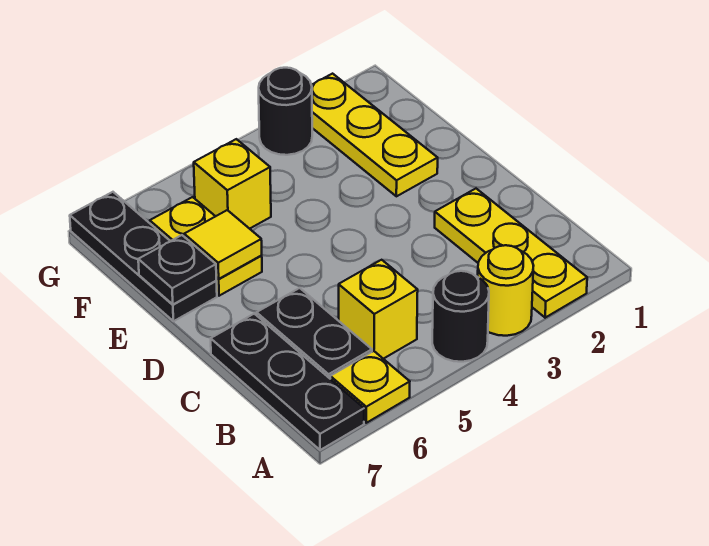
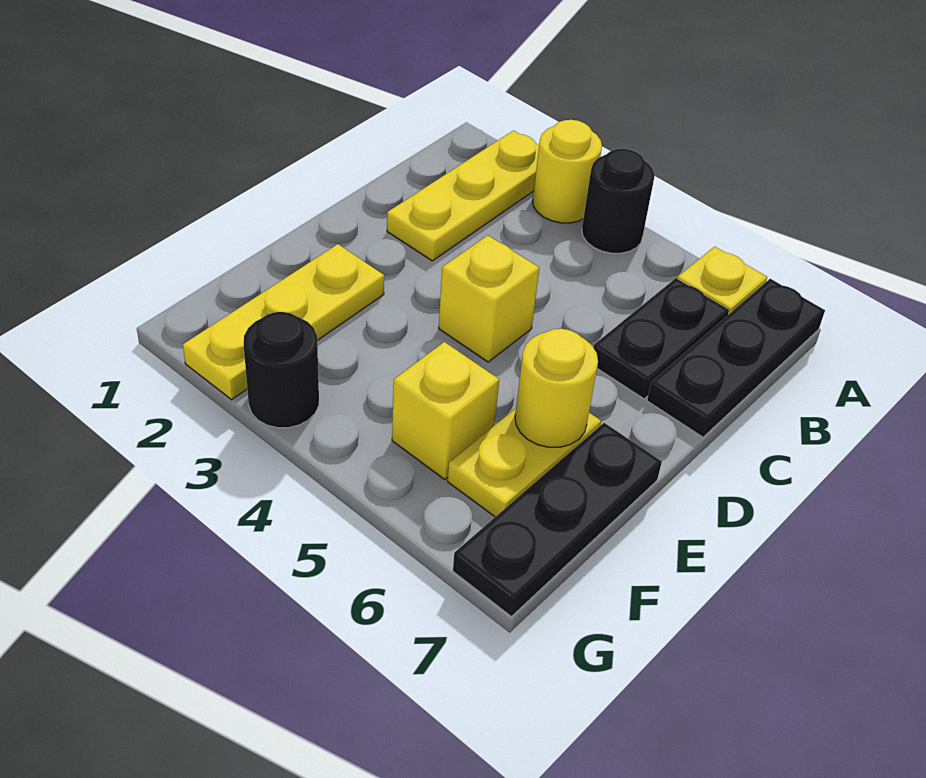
yellow brick B5 level 1 -> yellow brick D4 level 1
yellow tile E6 level 2 -> yellow round brick E6 level 2
black plate E7 level 2 -> none

